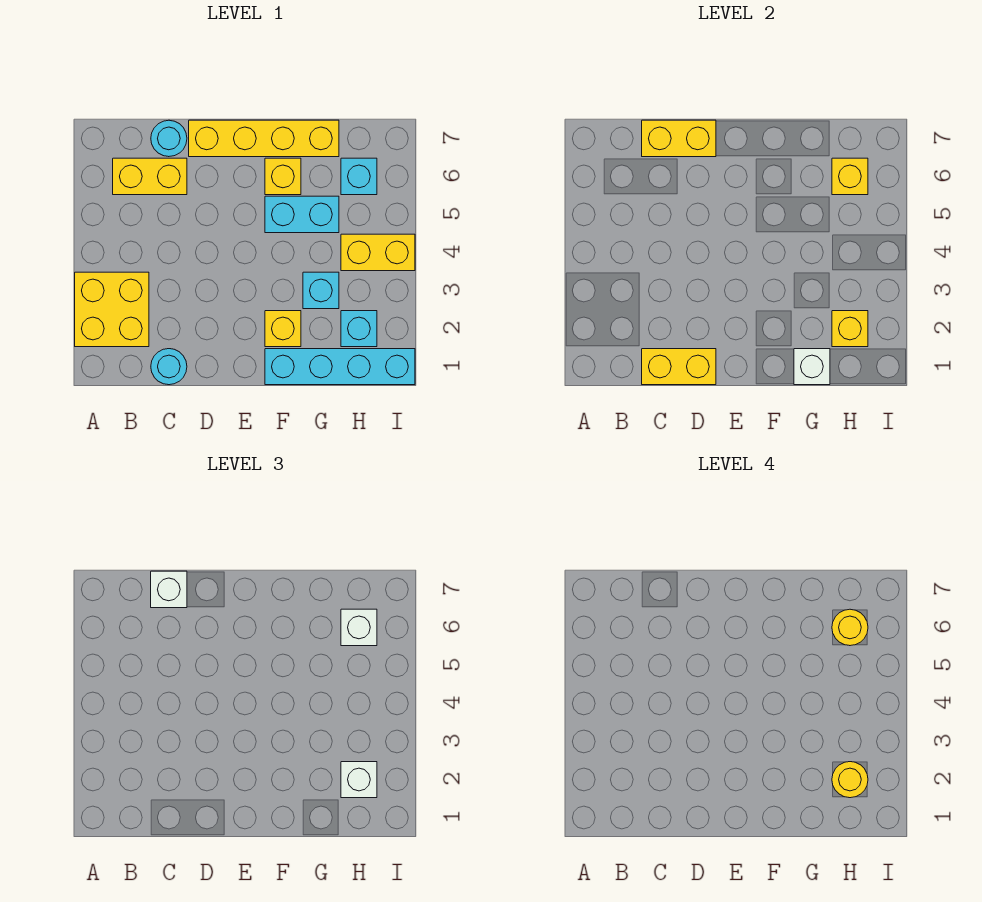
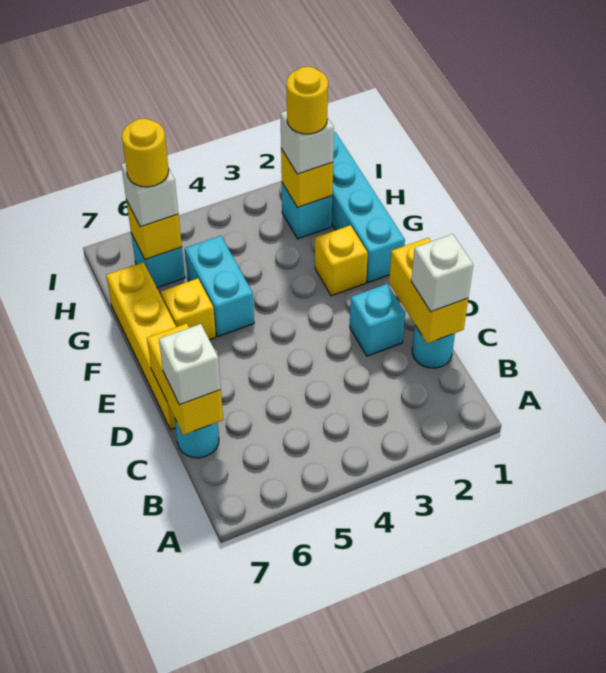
yellow brick A2:B3 level 1 -> none
yellow brick B6:C6 level 1 -> none
white brick G1 level 2 -> white brick C1 level 3
cyan brick G3 level 1 -> cyan brick D2 level 1
yellow brick H4:I4 level 1 -> none

